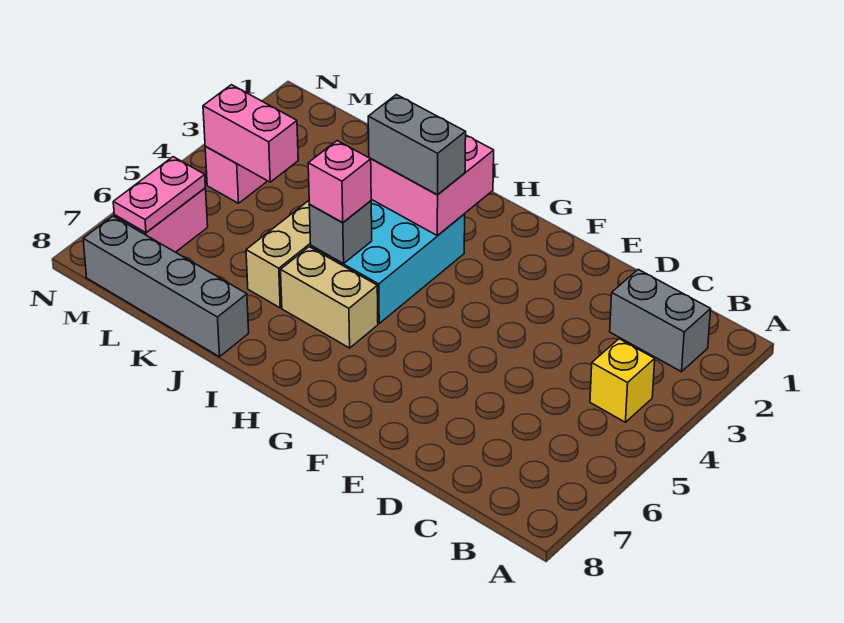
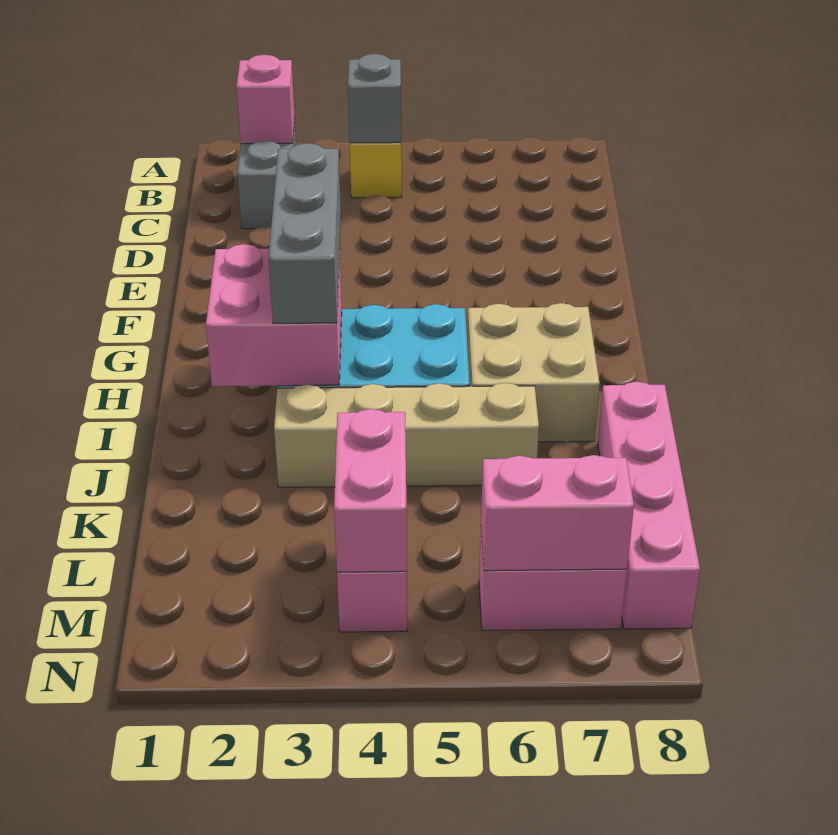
grey brick H3:I3 level 3 -> grey brick G3:I3 level 3
tan brick H6:I6 level 1 -> tan brick H6:I7 level 1
grey brick I5 level 2 -> grey brick B4 level 2
pink brick I5 level 3 -> pink brick B2 level 2
grey brick J8:M8 level 1 -> pink brick J8:M8 level 1
pink plate M6:M7 level 2 -> pink brick M6:M7 level 2

